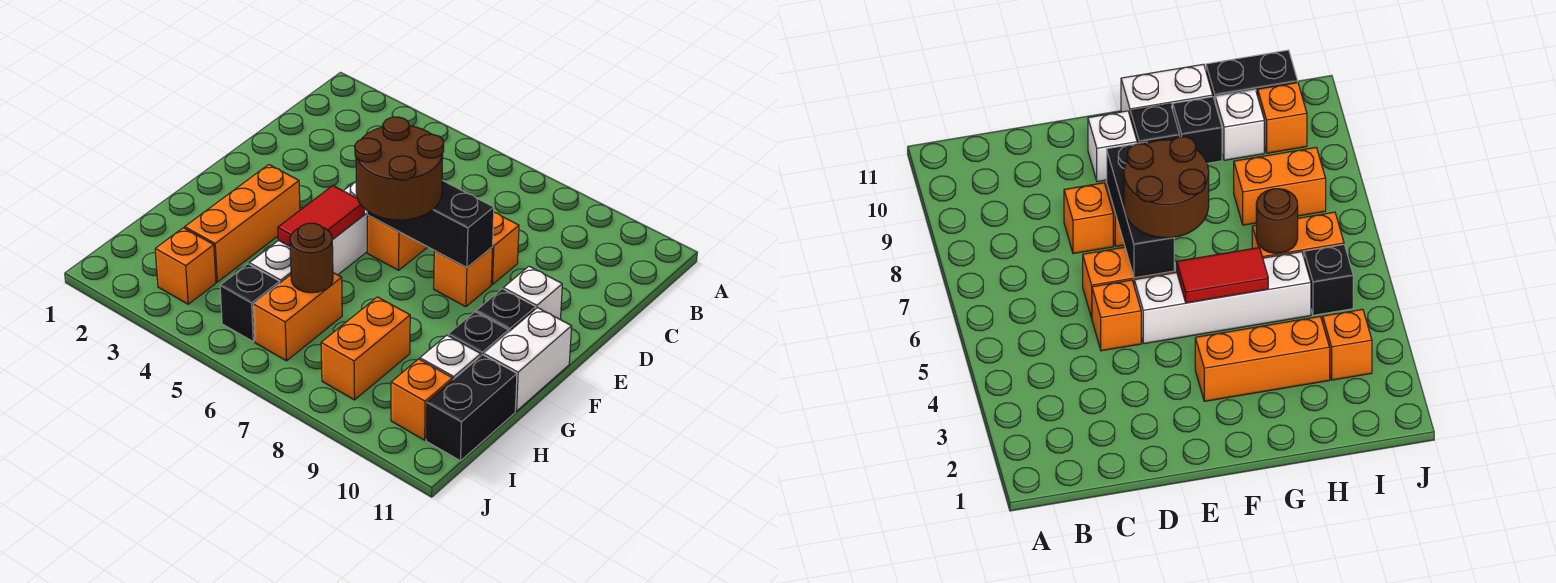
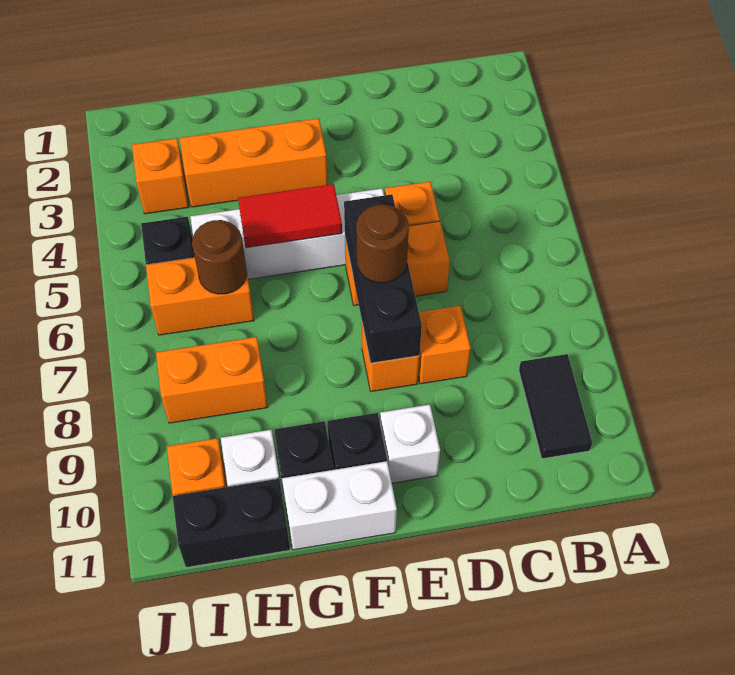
none -> black tile B9:B10 level 1
brown round brick E6:F7 level 3 -> brown round brick E7 level 3

